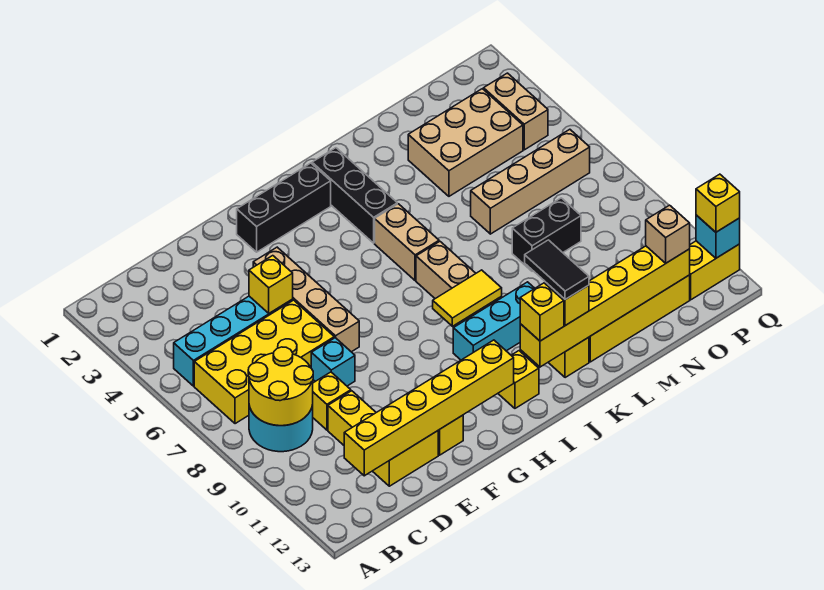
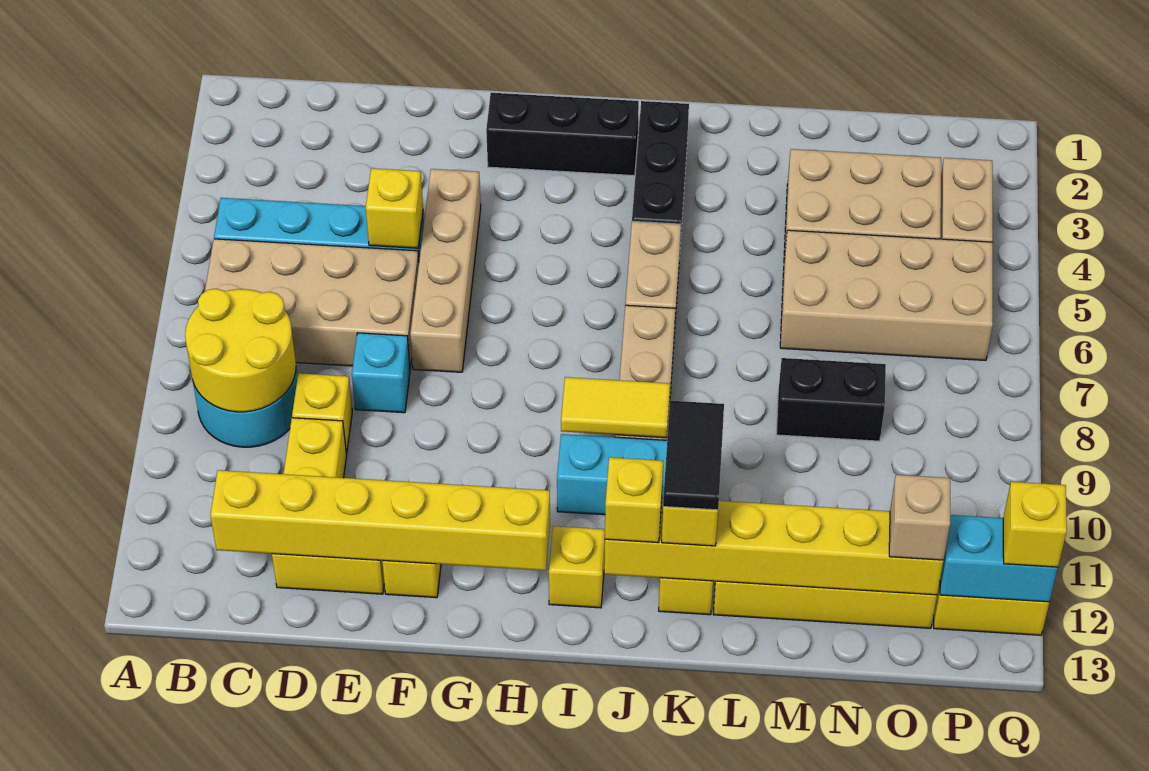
yellow brick B6:E7 level 1 -> tan brick B6:E7 level 1
tan brick M6:P6 level 1 -> tan brick M5:P6 level 1
cyan brick Q12 level 2 -> cyan brick P12:Q12 level 2

